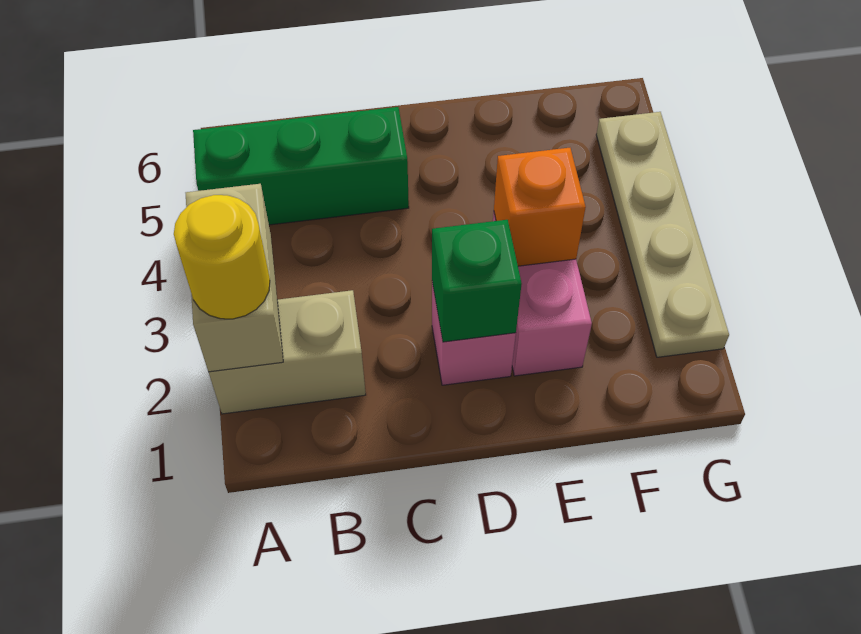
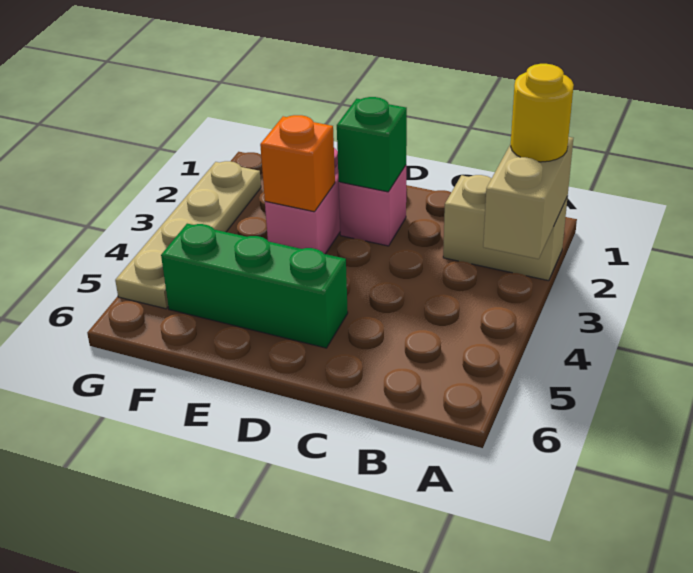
green brick A5:C5 level 1 -> green brick D5:F5 level 1

